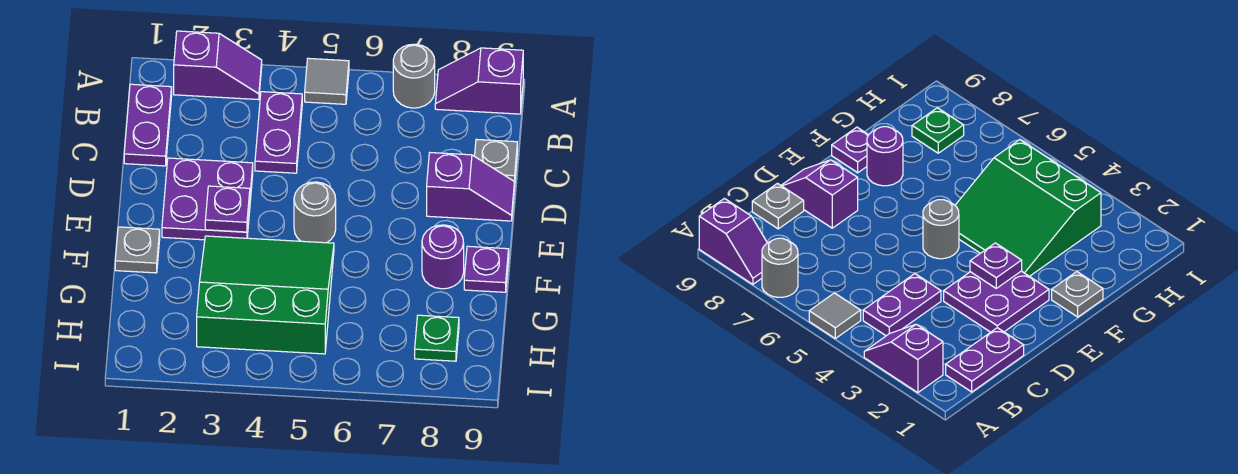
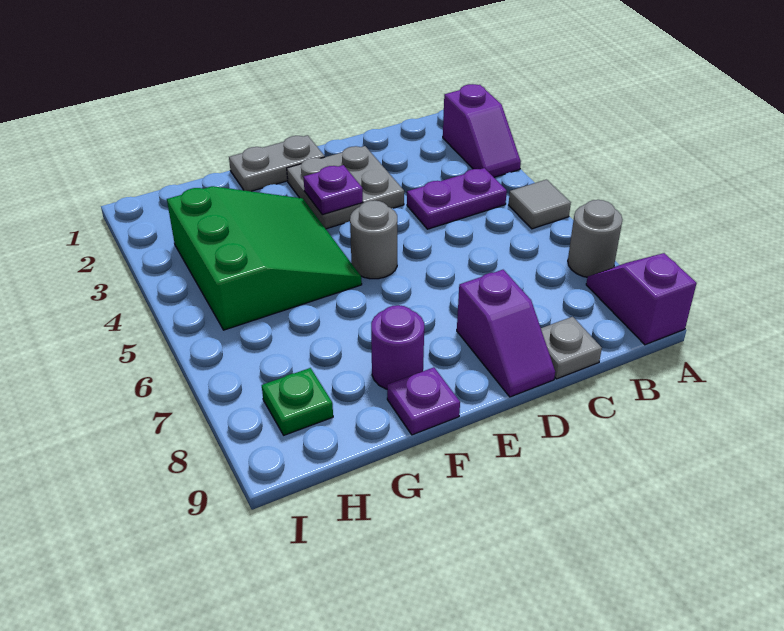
purple plate B1:C1 level 1 -> none
purple plate D2:E3 level 1 -> grey plate D2:E3 level 1
grey plate F1 level 1 -> grey plate E1:F1 level 1

